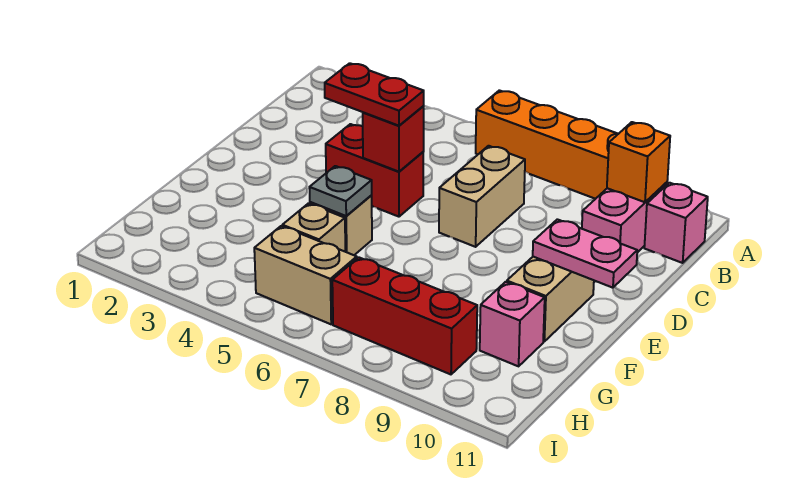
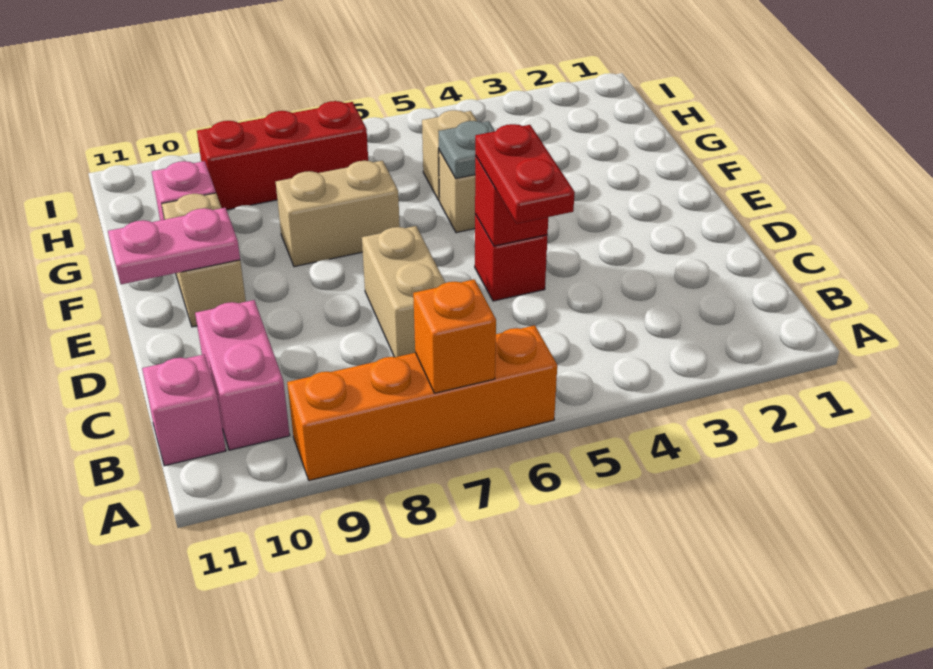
orange brick B10 level 2 -> orange brick A7 level 2
red brick D4:D5 level 1 -> red brick D5 level 1
red plate D4:D5 level 3 -> red plate C5:D5 level 3
tan brick H5:H6 level 1 -> tan brick F7:F8 level 1

